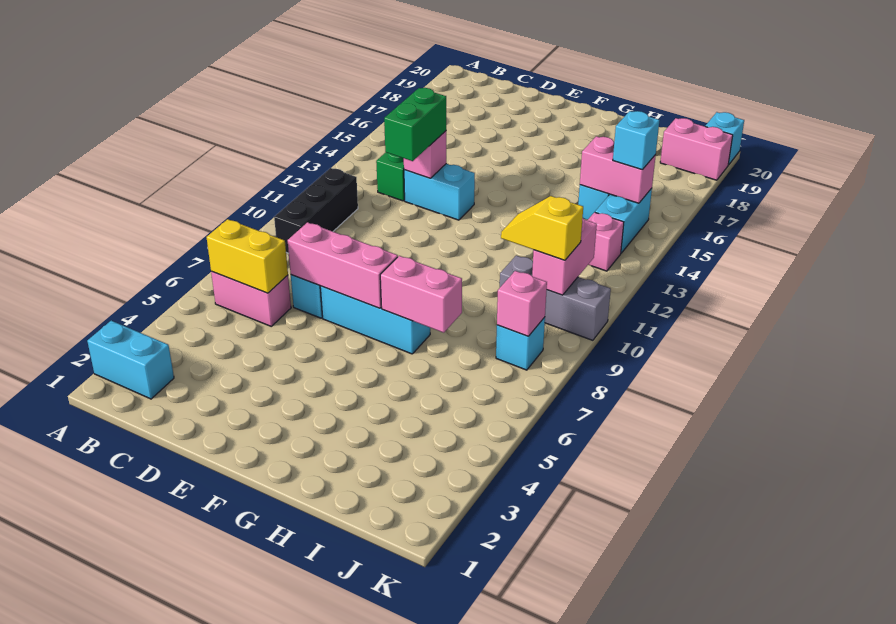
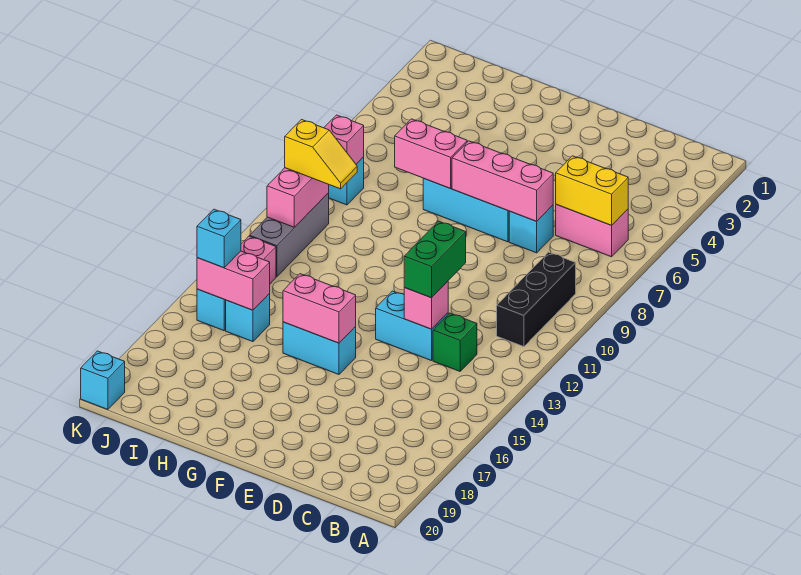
cyan brick A2:B2 level 1 -> cyan brick F15:G15 level 1
grey brick I10:K10 level 1 -> grey brick J10:J12 level 1
pink brick J19:K19 level 1 -> pink brick F15:G15 level 2

